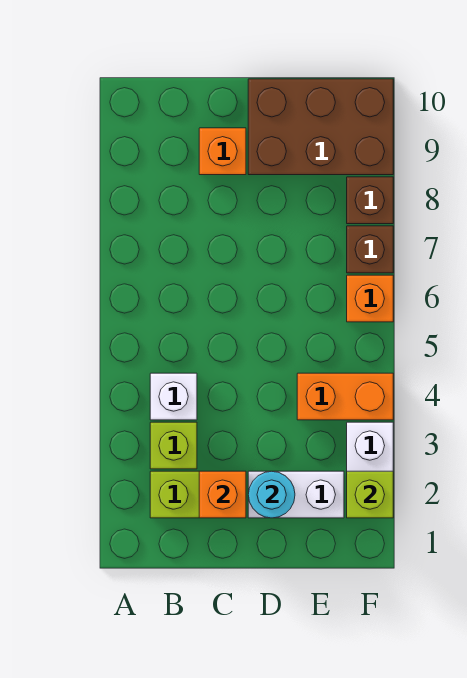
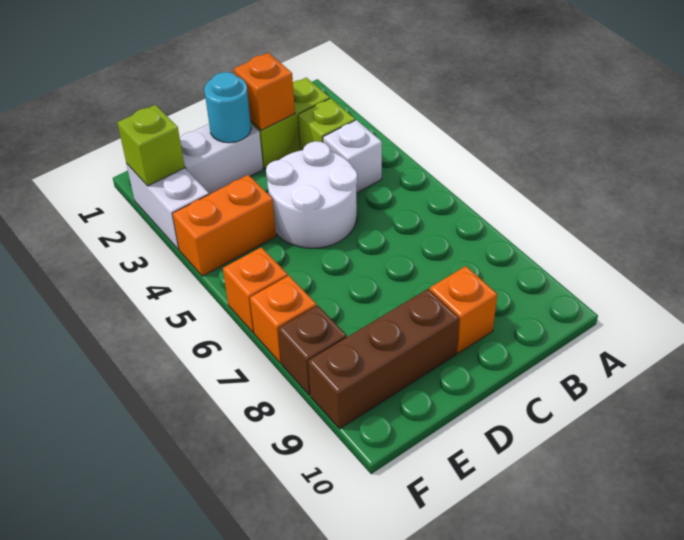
none -> white round brick C4:D5 level 1
brown brick D9:F10 level 1 -> brown brick D9:F9 level 1
brown brick F7 level 1 -> orange brick F7 level 1

